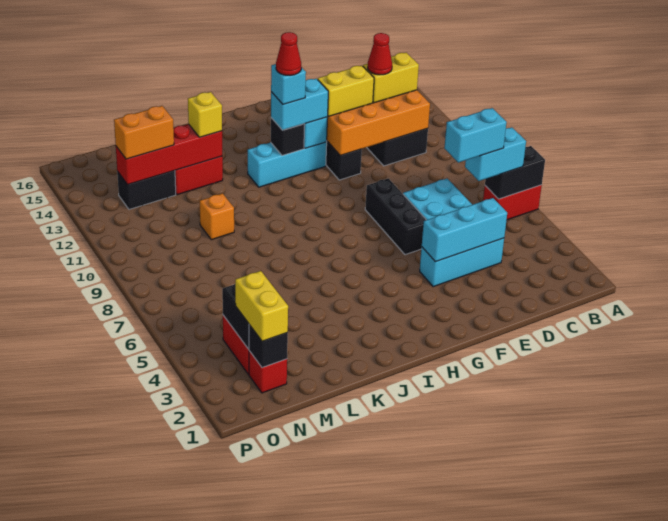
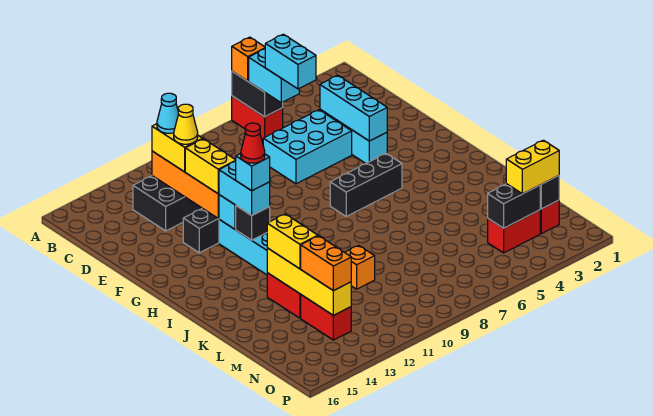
none -> orange brick A6 level 3
none -> cyan cone C12 level 4
red cone D12 level 4 -> yellow cone D12 level 4
black brick F6:F8 level 1 -> black brick H5:H7 level 1
red brick K13:N13 level 2 -> yellow brick K13:N13 level 2
yellow brick K13 level 3 -> yellow brick K13:L13 level 3
black brick M13:N13 level 1 -> red brick M13:N13 level 1

